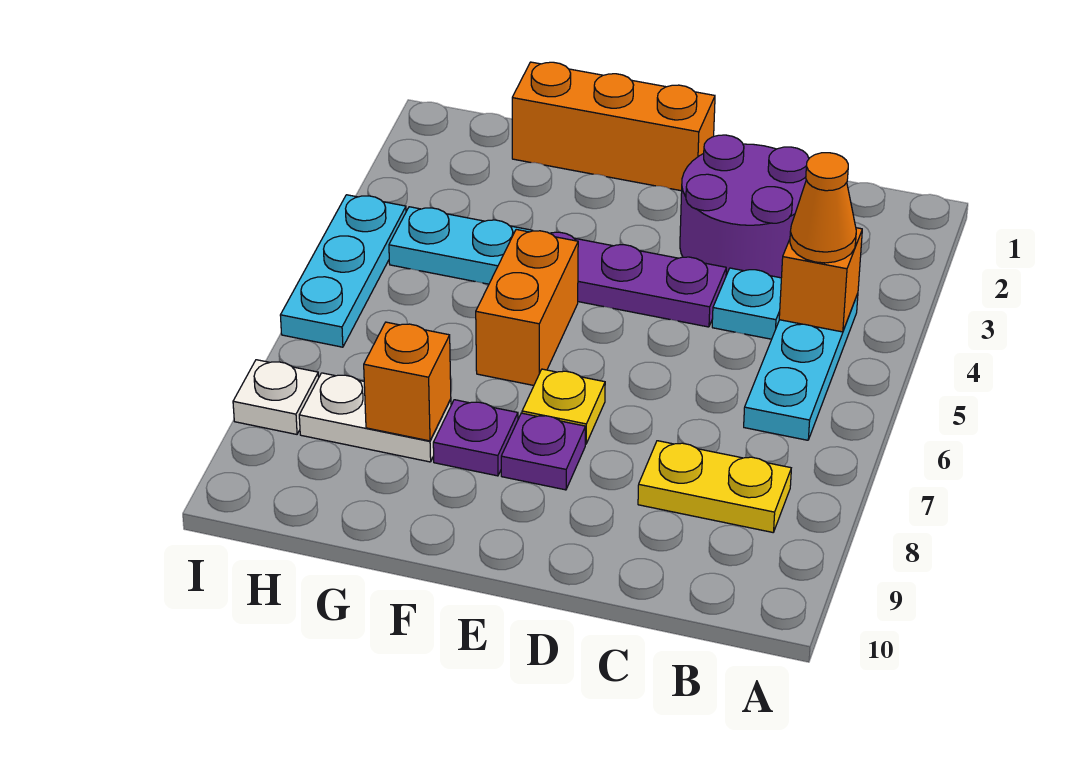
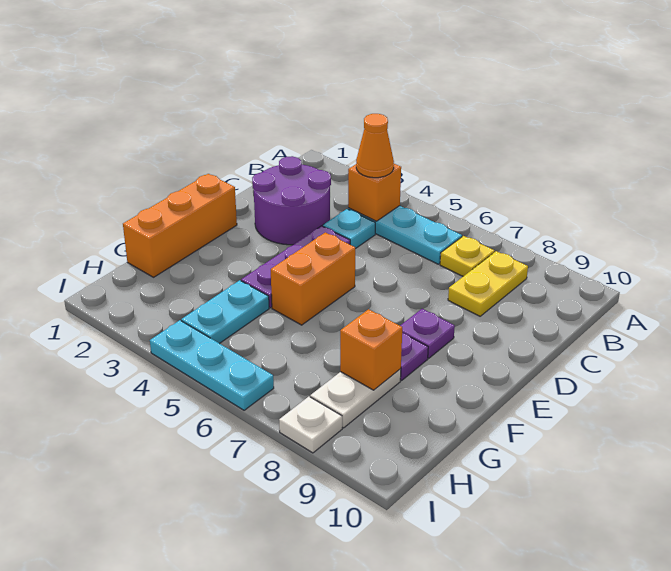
yellow plate E7 level 1 -> yellow plate B7 level 1
orange brick F5:F6 level 1 -> orange brick E5:F5 level 1

